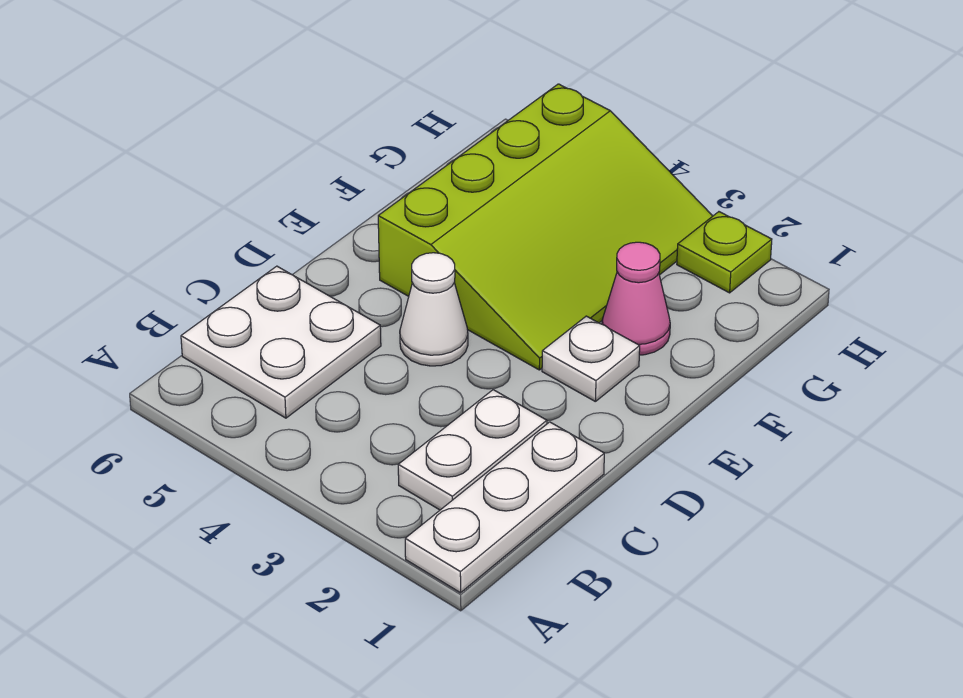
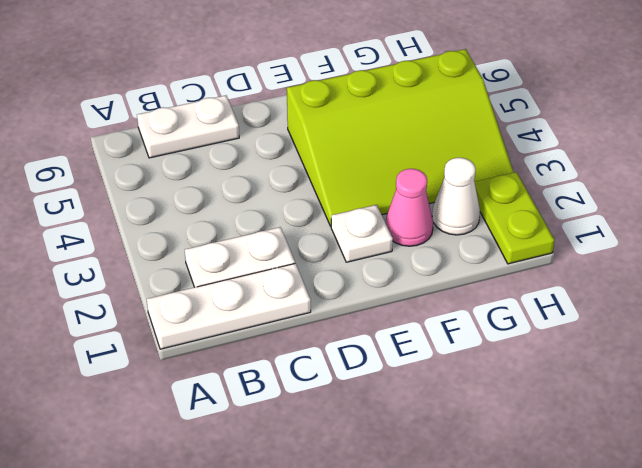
white plate B5:C6 level 1 -> white plate B6:C6 level 1
white cone D4 level 1 -> white cone G2 level 1
lime plate H2 level 1 -> lime plate H1:H2 level 1

